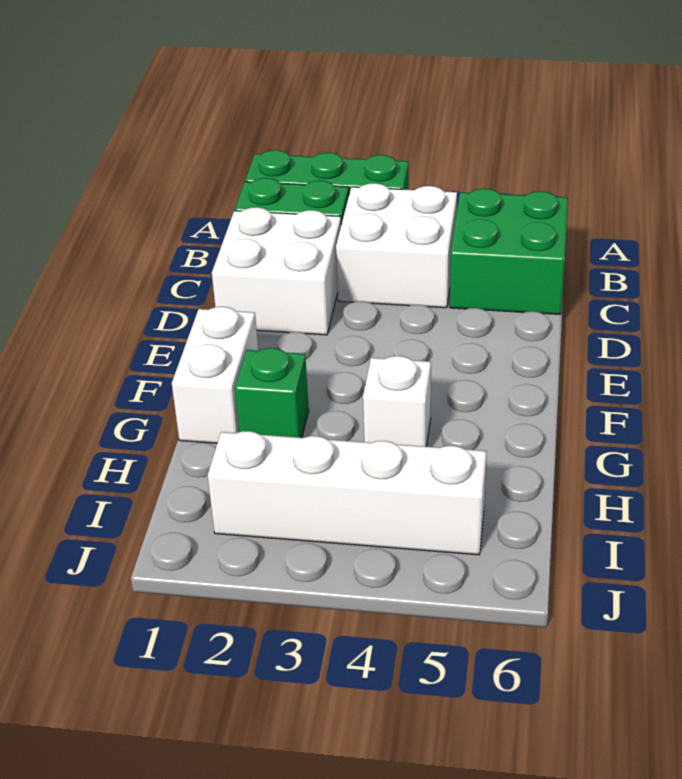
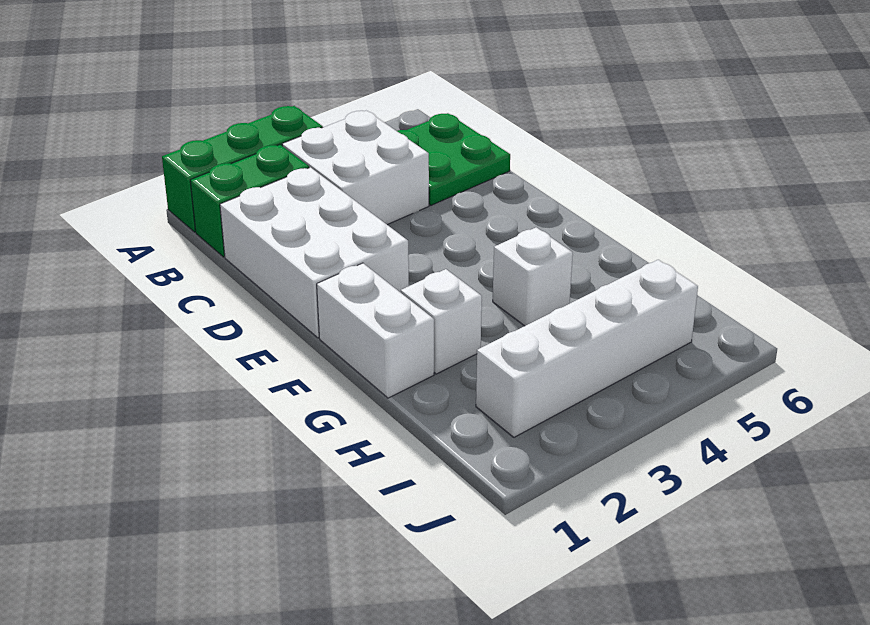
green brick B5:C6 level 1 -> green plate B5:C6 level 1
white brick C1:D2 level 1 -> white brick C1:E2 level 1
green brick G2 level 1 -> white brick G2 level 1

